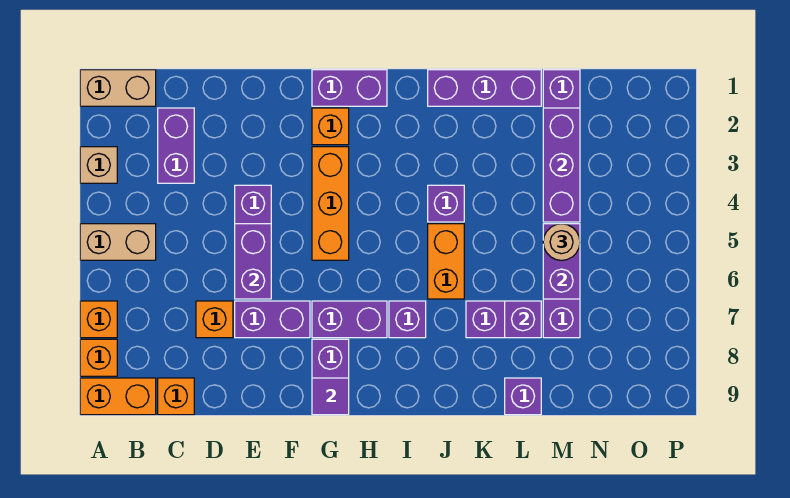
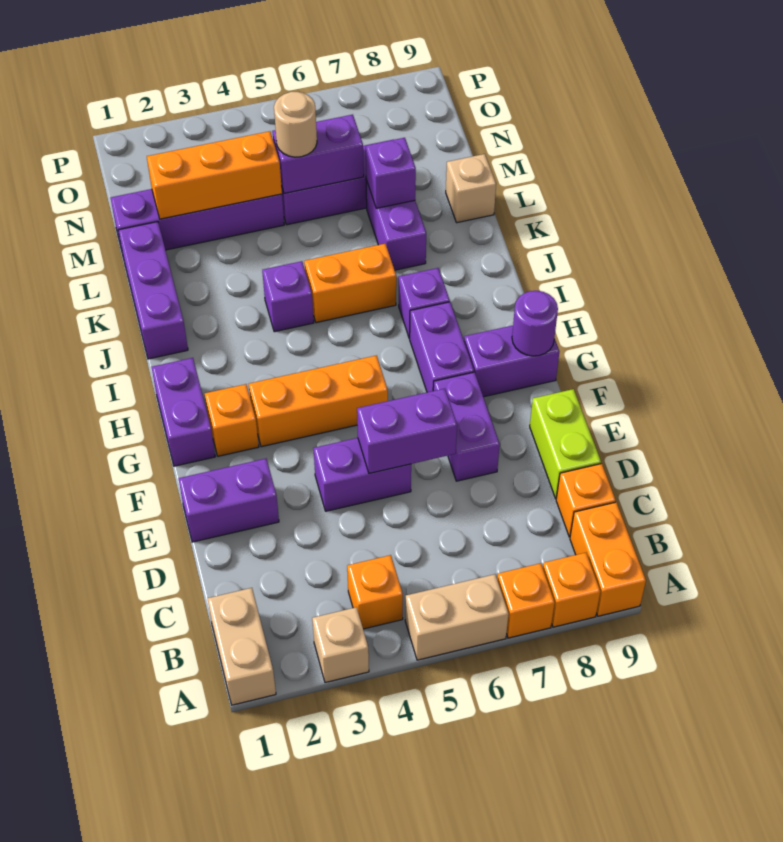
tan brick A5:B5 level 1 -> tan brick A5:A6 level 1
purple brick C2:C3 level 1 -> purple brick E1:E2 level 1
orange brick D7 level 1 -> orange brick B4 level 1
none -> lime brick D9:E9 level 1
purple tile G9 level 2 -> purple round brick G9 level 2
purple brick L9 level 1 -> tan brick L9 level 1
purple brick M2:M4 level 2 -> orange brick M2:M4 level 2

